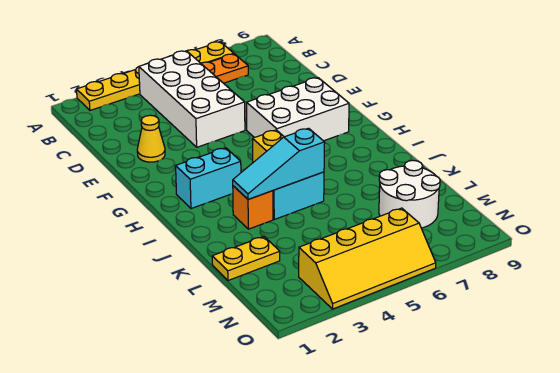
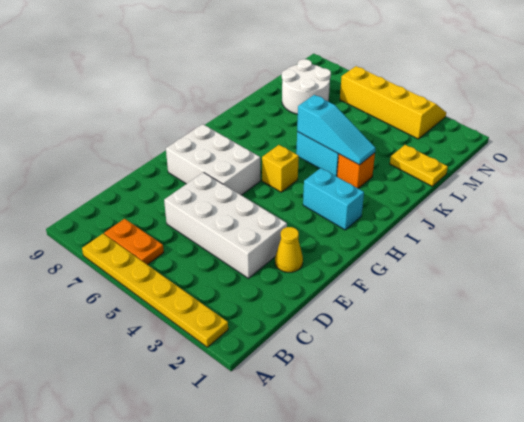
white brick B4:E5 level 1 -> white brick D3:E6 level 1

